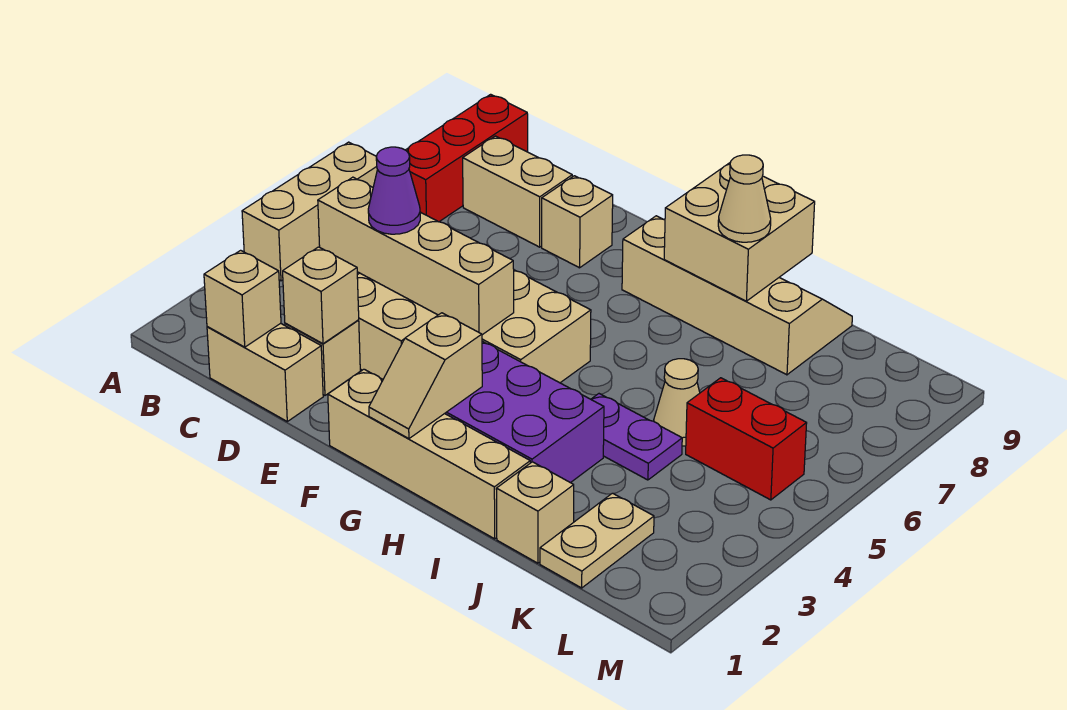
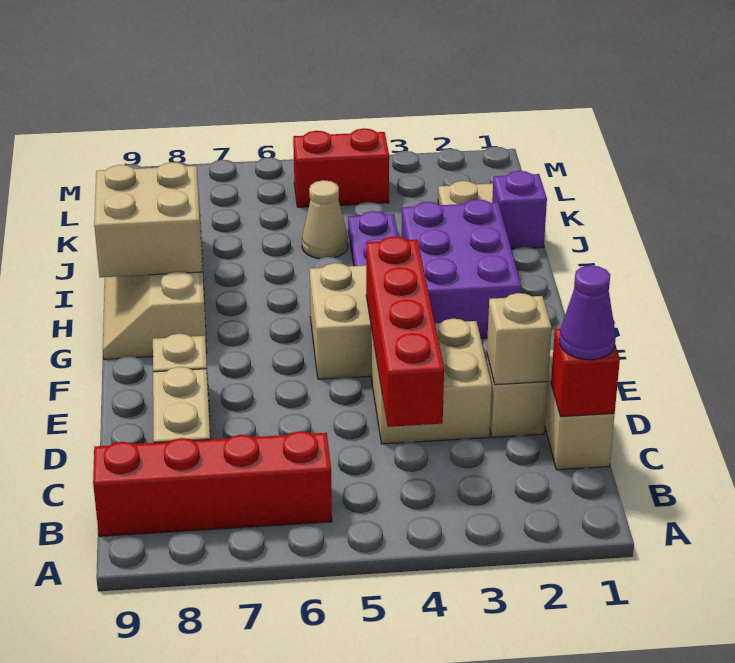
tan brick A4:A6 level 1 -> none
red brick B7:B9 level 1 -> red brick B6:B9 level 1
tan brick C1 level 2 -> red brick C1 level 2
tan brick C4:F4 level 2 -> red brick C4:F4 level 2
purple cone D4 level 3 -> purple cone C1 level 3
tan brick F1:I1 level 1 -> none
tan slope G1:G2 level 2 top 2 -> none
tan cone I8 level 3 -> none
tan brick J1 level 1 -> purple brick J1 level 1
red brick K5:L5 level 1 -> red brick L4:L5 level 1

